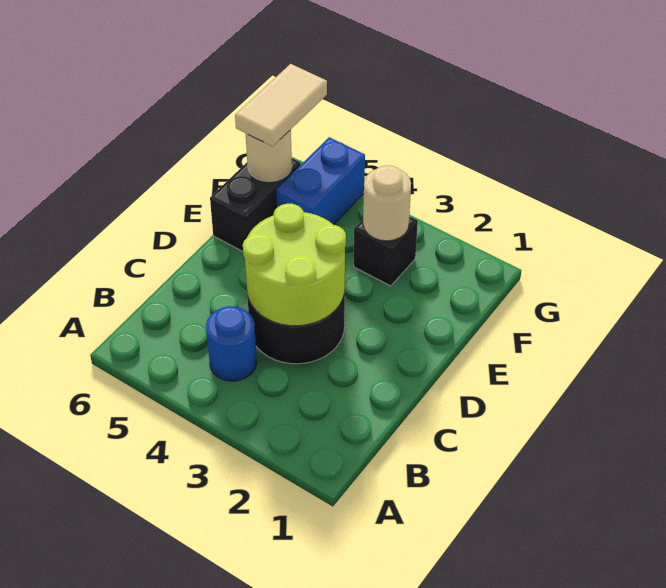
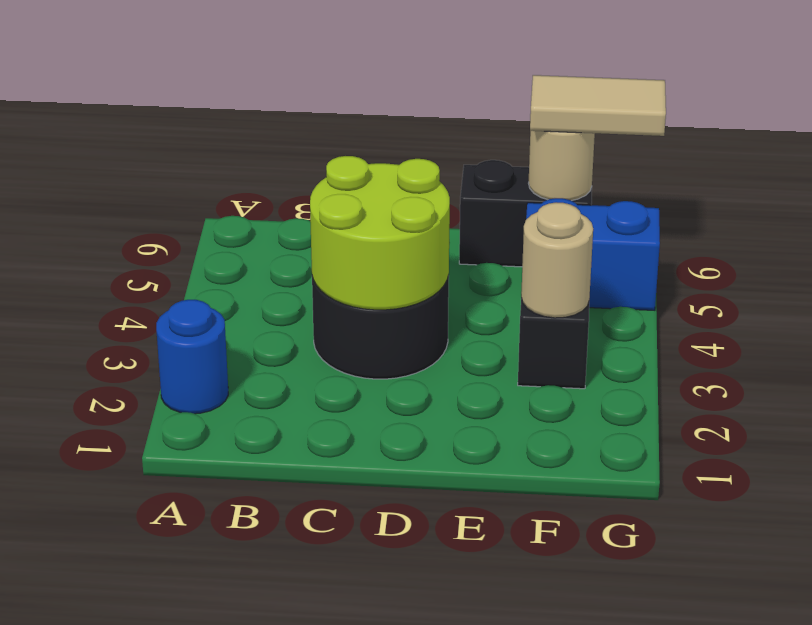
blue round brick B4 level 1 -> blue round brick A2 level 1

